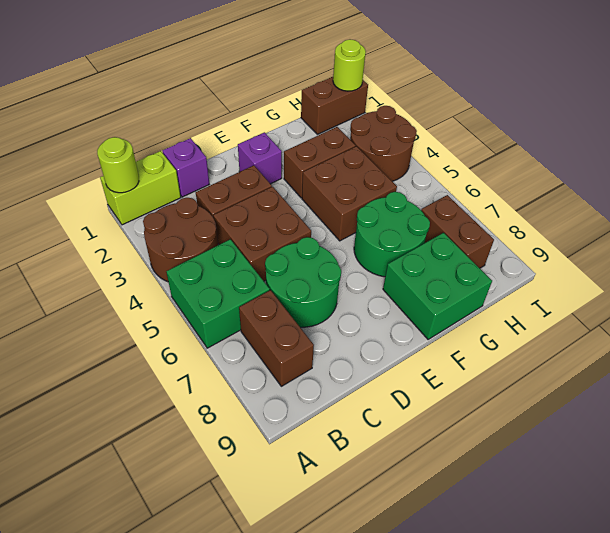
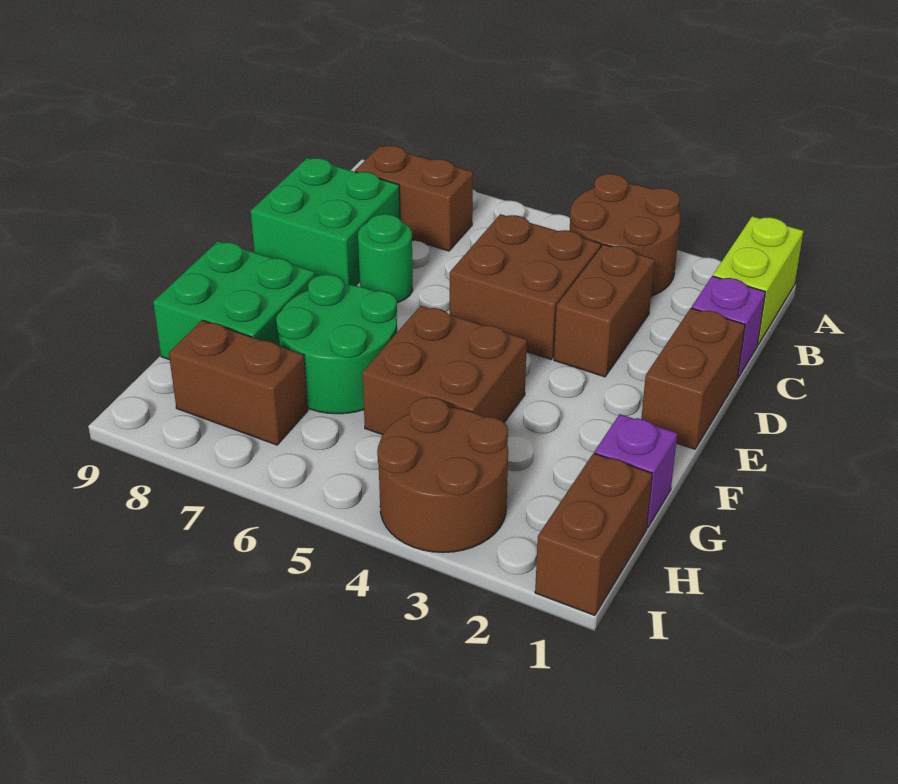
lime round brick A1 level 2 -> none
green brick A5:B6 level 1 -> green brick C8:D9 level 1
green round brick C6:D7 level 1 -> green round brick D7 level 1
purple brick E2 level 1 -> purple brick G1 level 1
brown brick F3:G3 level 1 -> brown brick D1:E1 level 1
lime round brick I1 level 2 -> none

